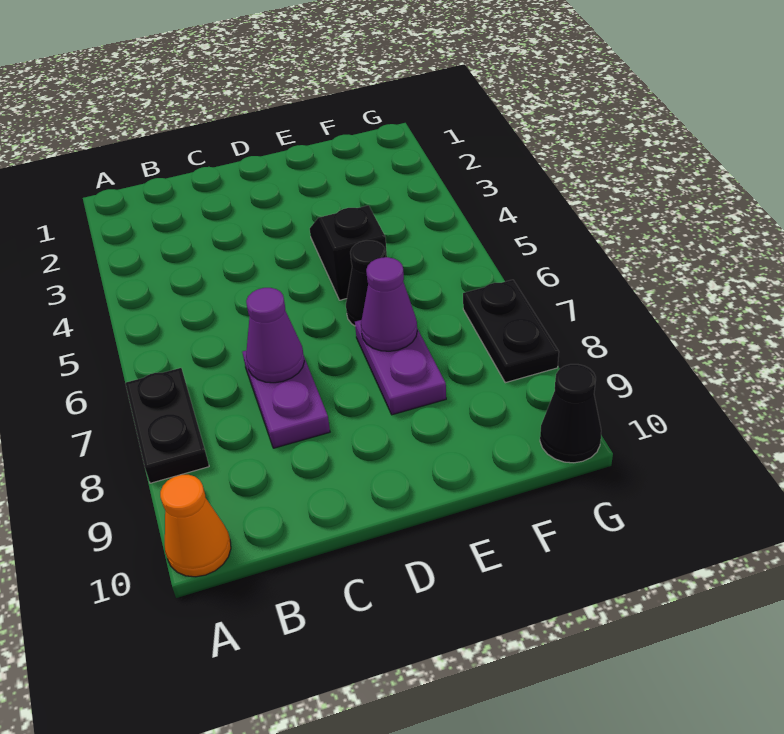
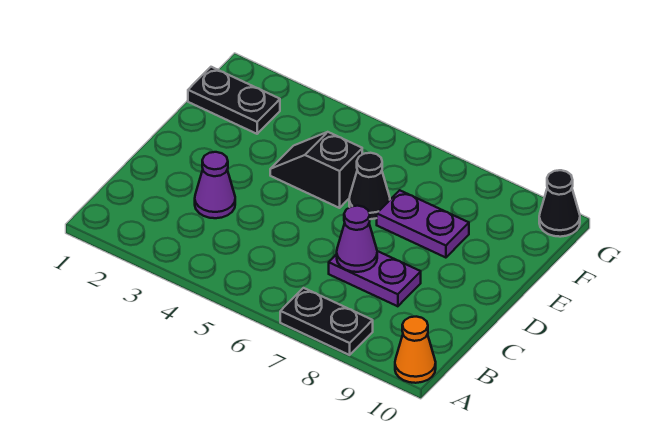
purple cone E7 level 2 -> purple cone C3 level 1
black plate G7:G8 level 1 -> black plate F1:F2 level 1

